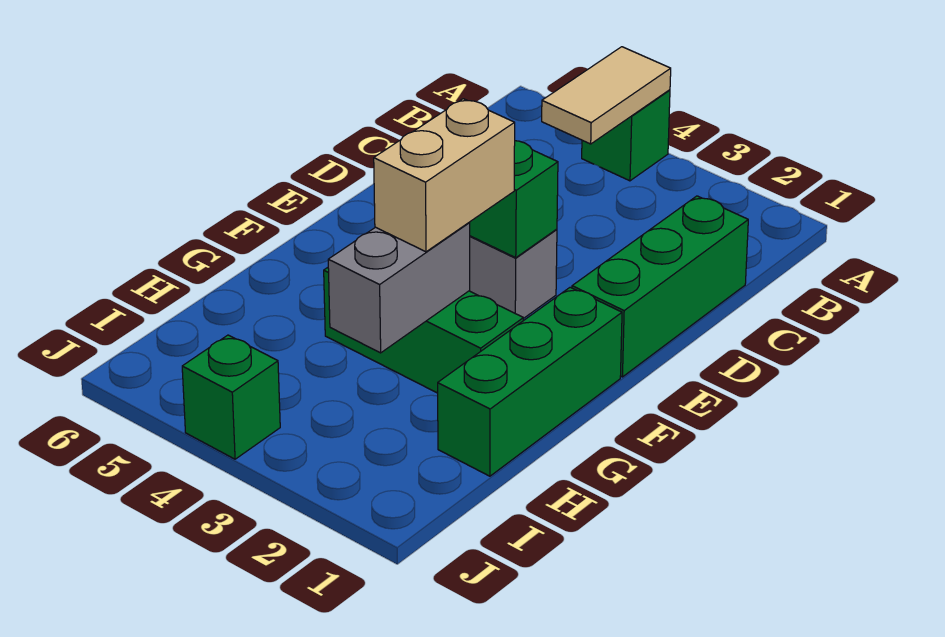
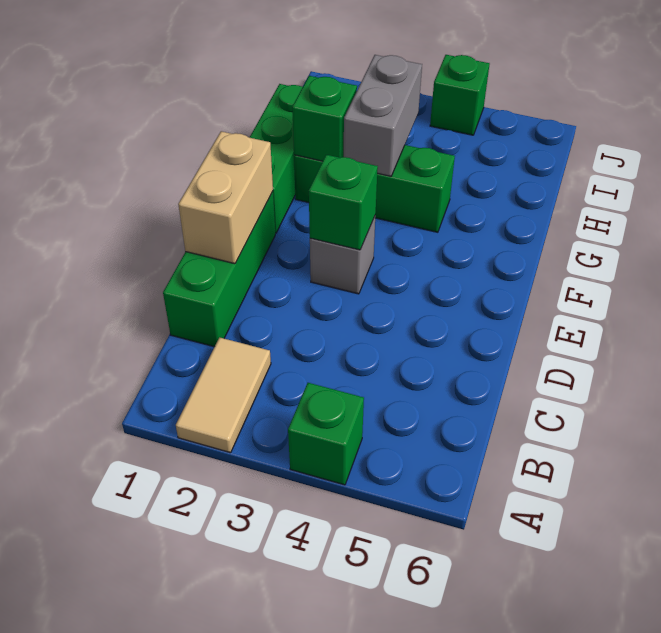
tan tile A4:B4 level 2 -> tan tile A2:B2 level 1
tan brick F3:G3 level 3 -> tan brick D1:E1 level 2
none -> green brick G2 level 2

